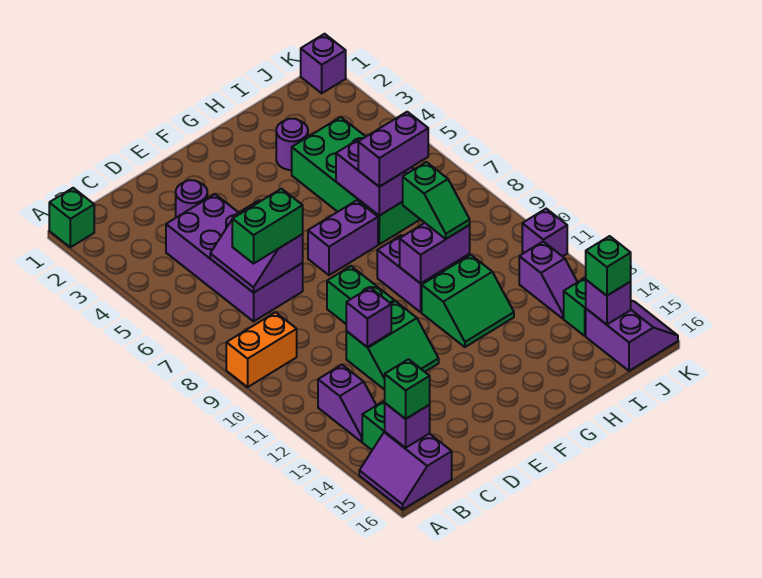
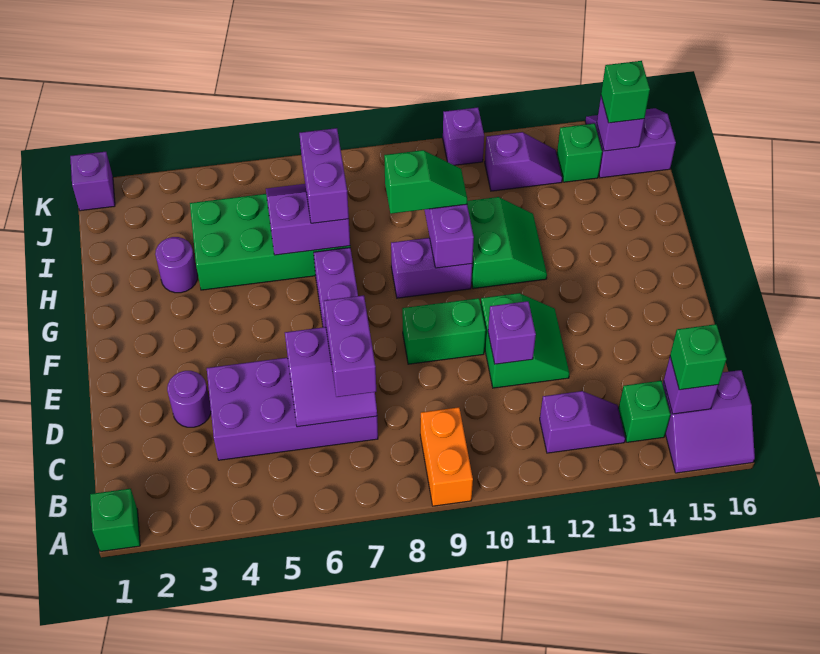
green brick C7:D7 level 3 -> purple brick C7:D7 level 3

